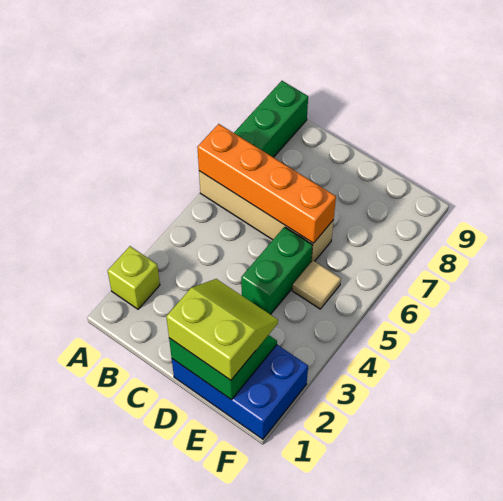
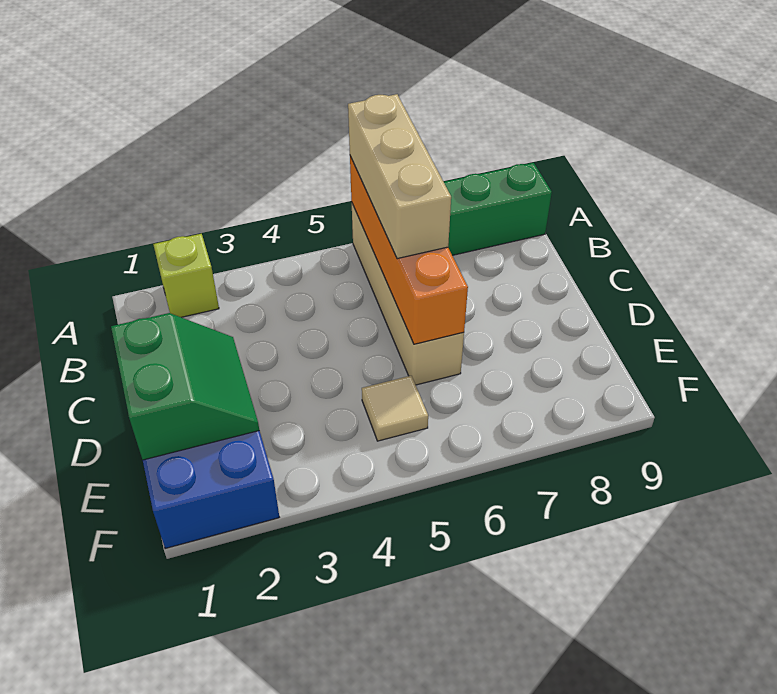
none -> tan brick A6:C6 level 3
lime slope D1:E2 level 3 top 1 -> none
green brick D4:D5 level 1 -> none

